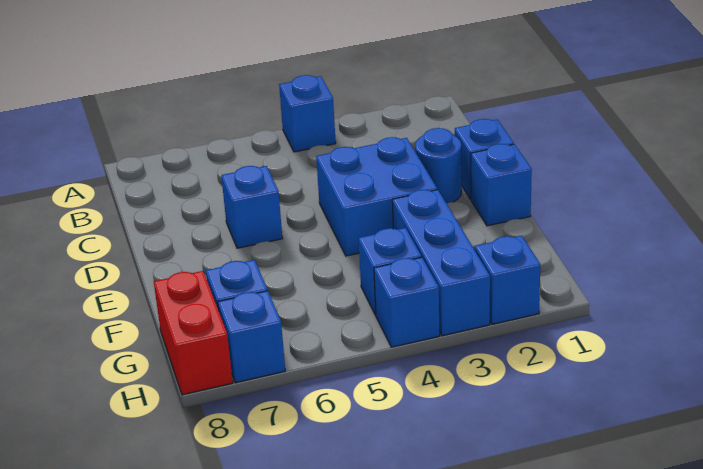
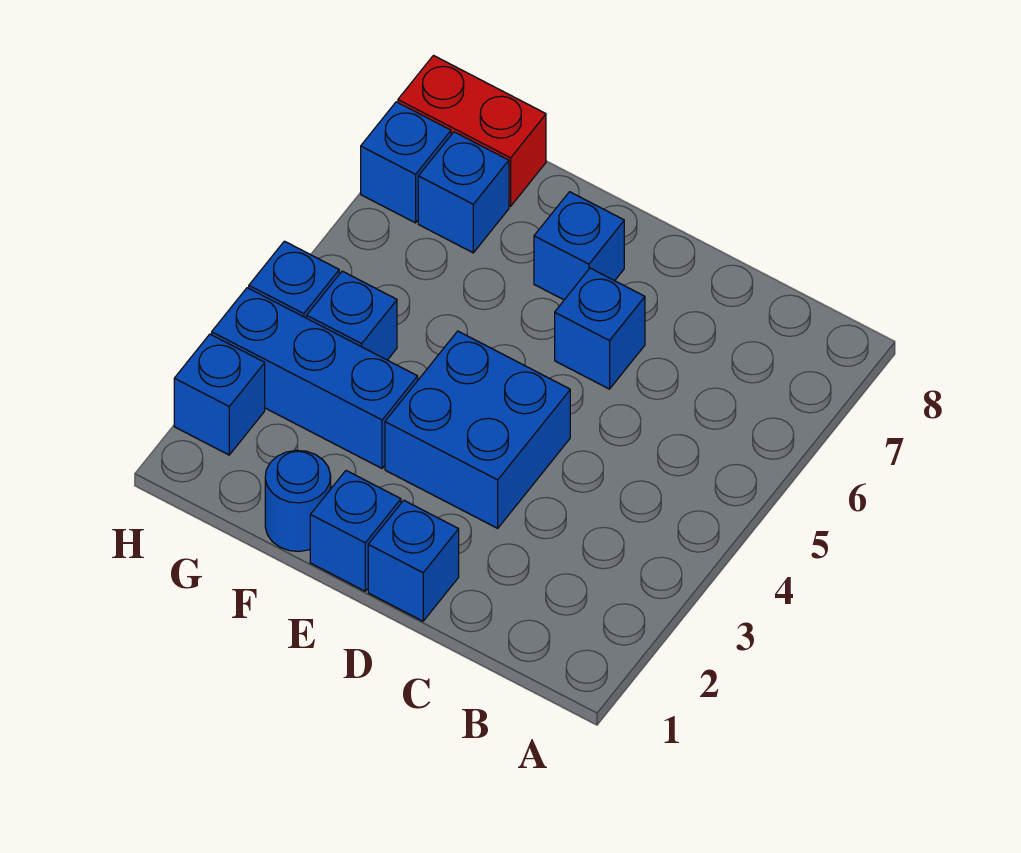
blue brick A4 level 1 -> blue brick E7 level 1
blue round brick D2 level 1 -> blue round brick F1 level 1

